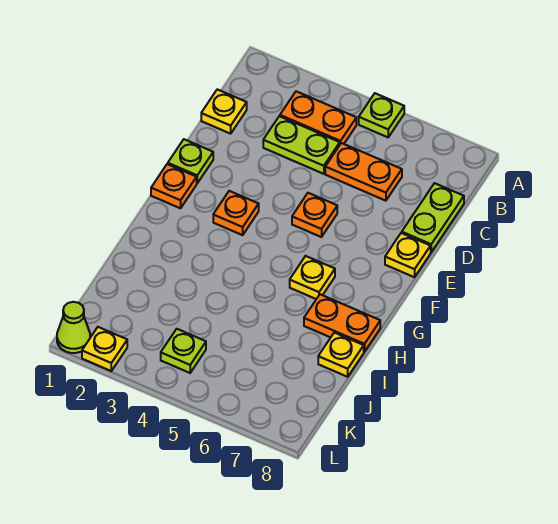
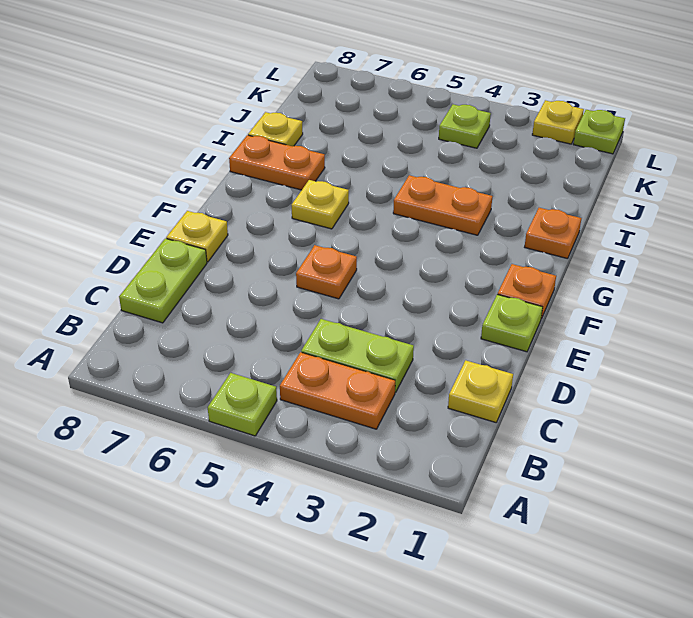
orange plate C5:C6 level 1 -> orange plate H3:H4 level 1
orange plate F3 level 1 -> orange plate H1 level 1
lime cone L1 level 1 -> lime plate L1 level 1

